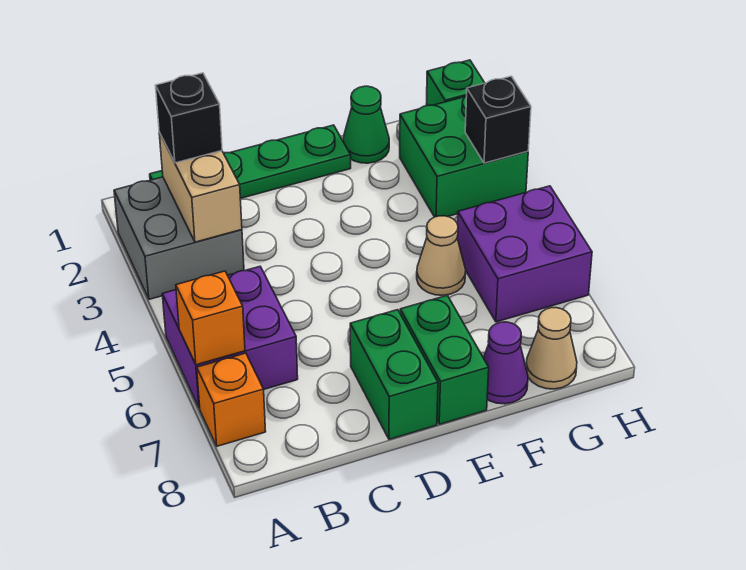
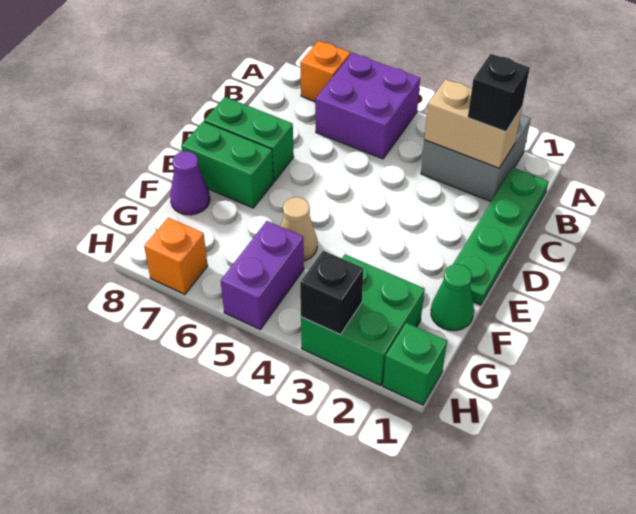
orange brick A6 level 2 -> orange brick H7 level 1
purple brick G5:H6 level 1 -> purple brick G5:H5 level 1
tan cone G8 level 1 -> none

